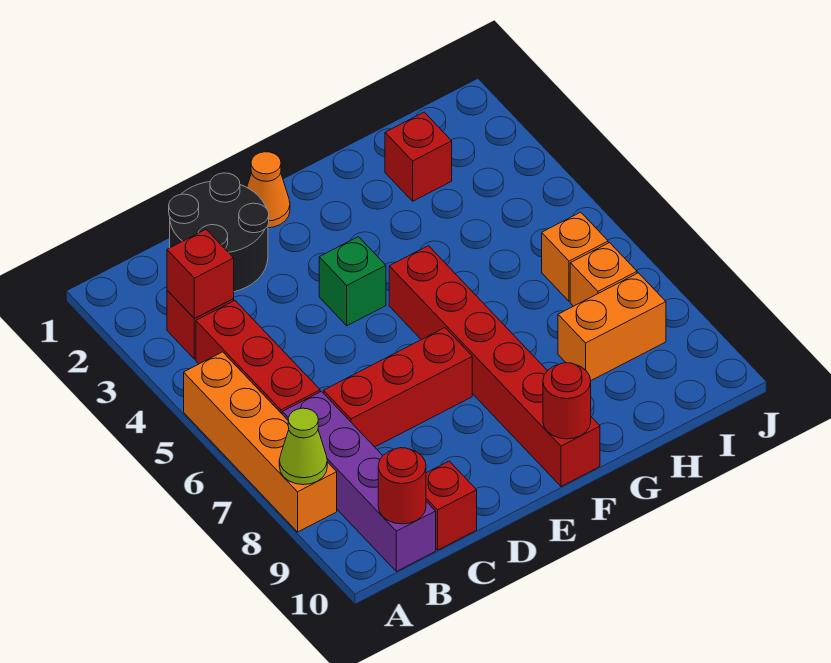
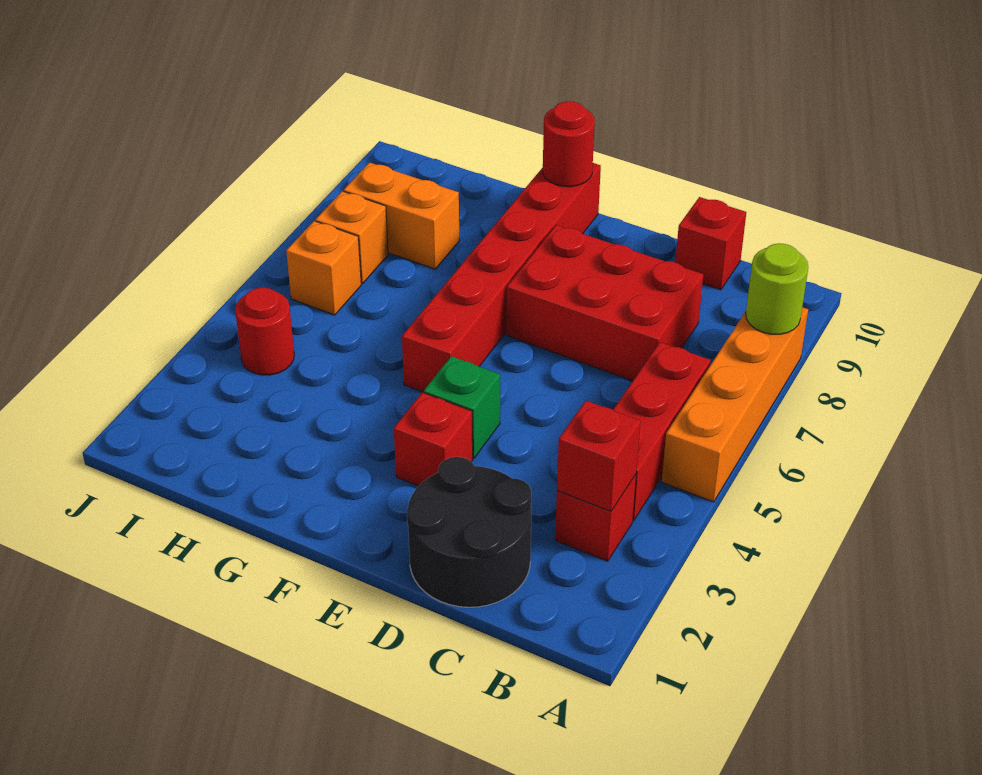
lime cone A8 level 2 -> lime round brick A8 level 2
purple brick B7:B10 level 1 -> none
red round brick B10 level 2 -> red round brick I4 level 1
red brick C7:E7 level 1 -> red brick C7:E8 level 1
orange cone E1 level 1 -> none
red brick H2 level 1 -> red brick E3 level 1

